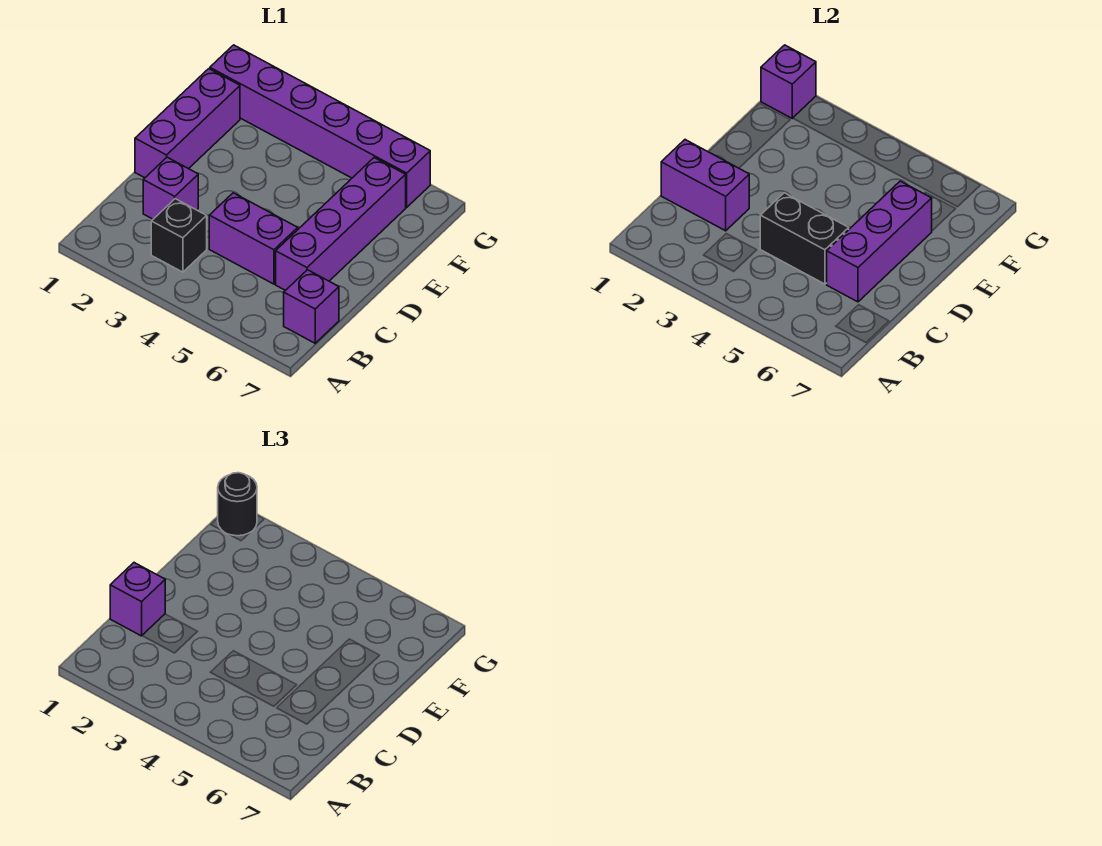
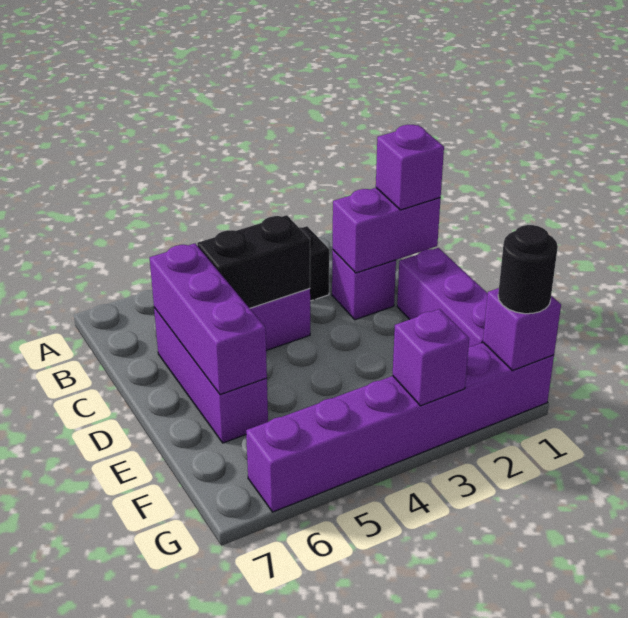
purple brick B7 level 1 -> purple brick G3 level 2
purple brick C6:F6 level 1 -> purple brick C6:E6 level 1

